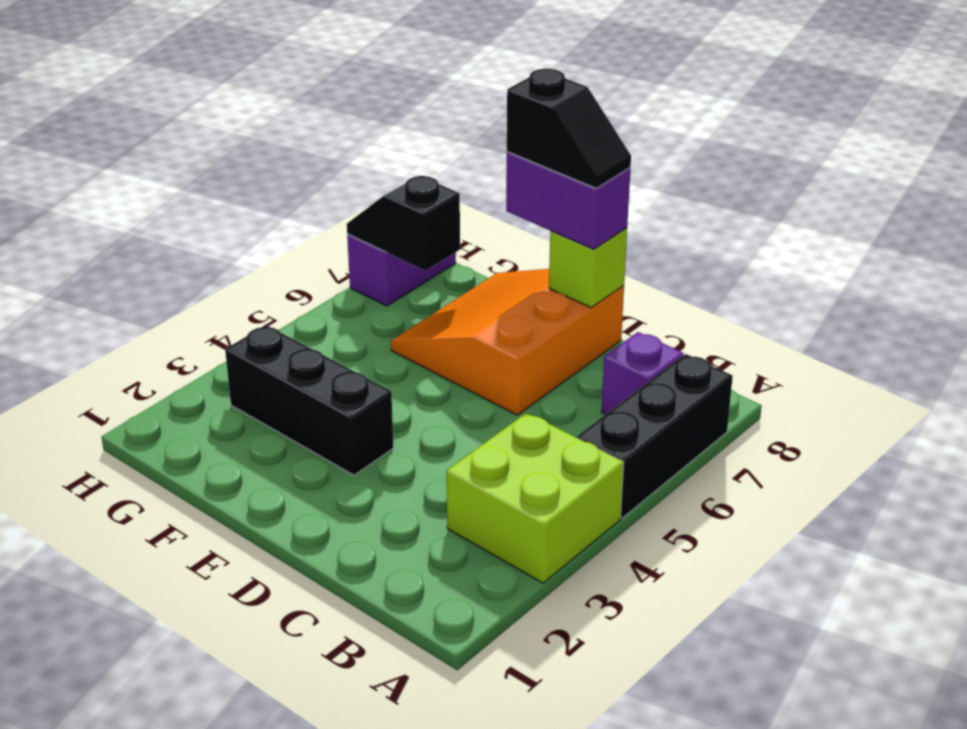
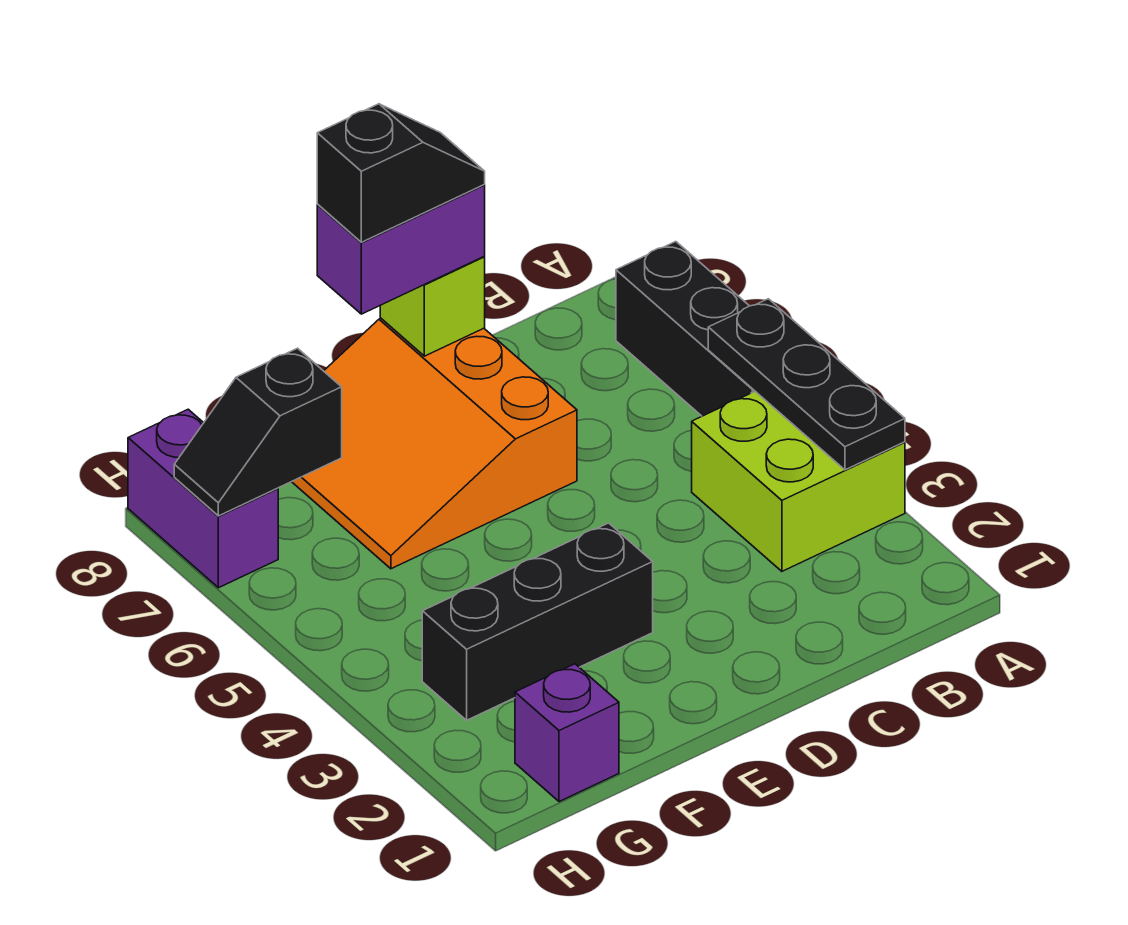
none -> black plate A3:A5 level 2
purple brick B7 level 1 -> purple brick G1 level 1

